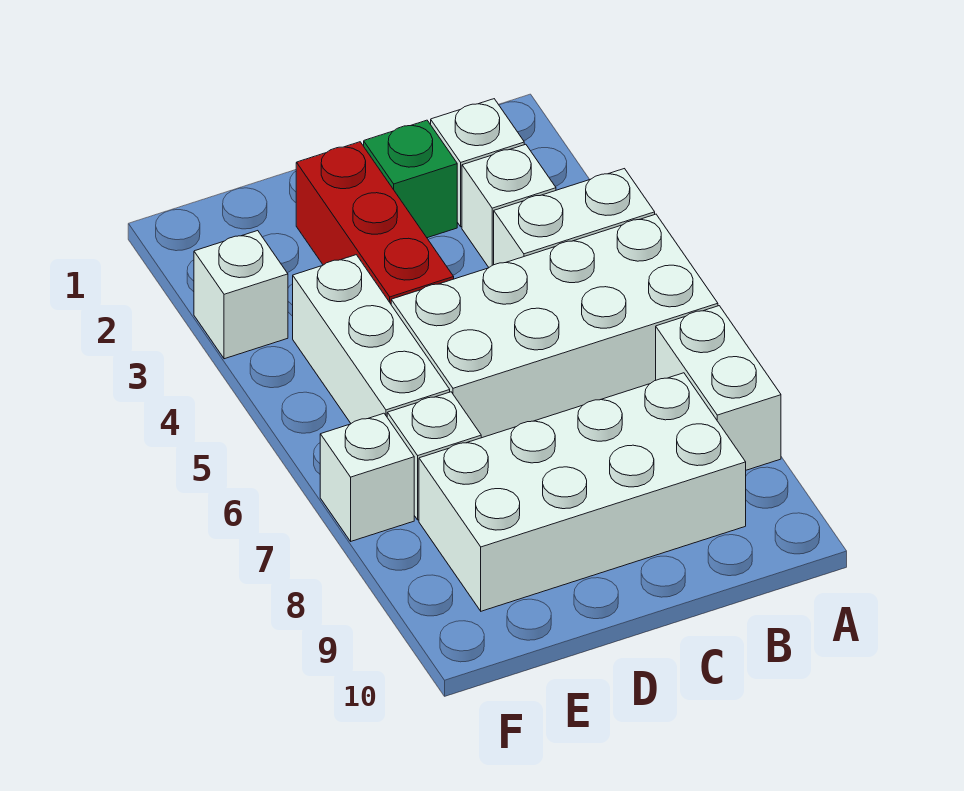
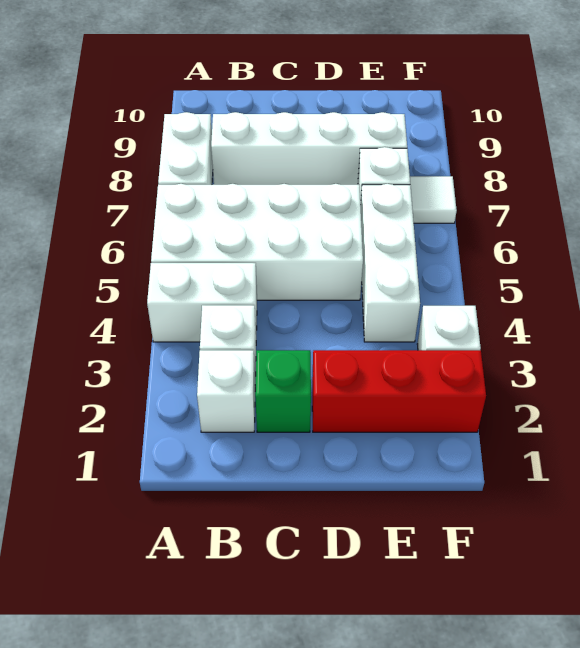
white brick B8:E9 level 1 -> white brick B8:E8 level 1
red brick D2:D4 level 1 -> red brick D2:F2 level 1
white brick F7 level 1 -> white tile F7 level 1

